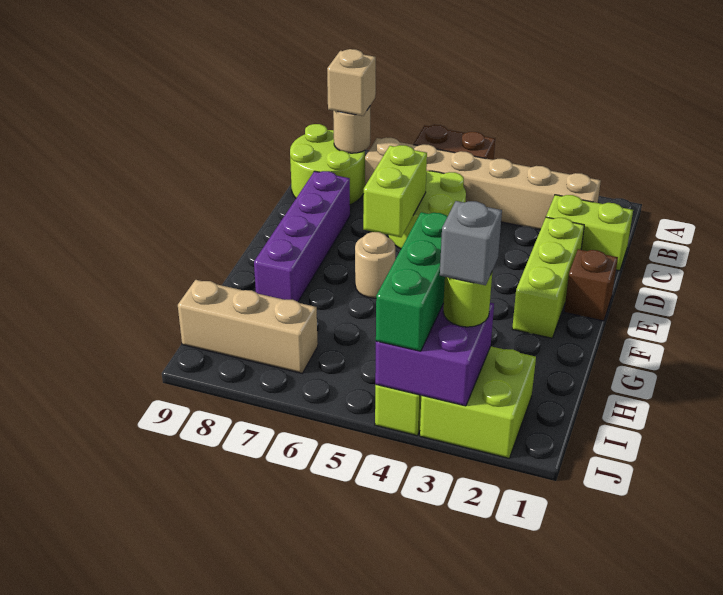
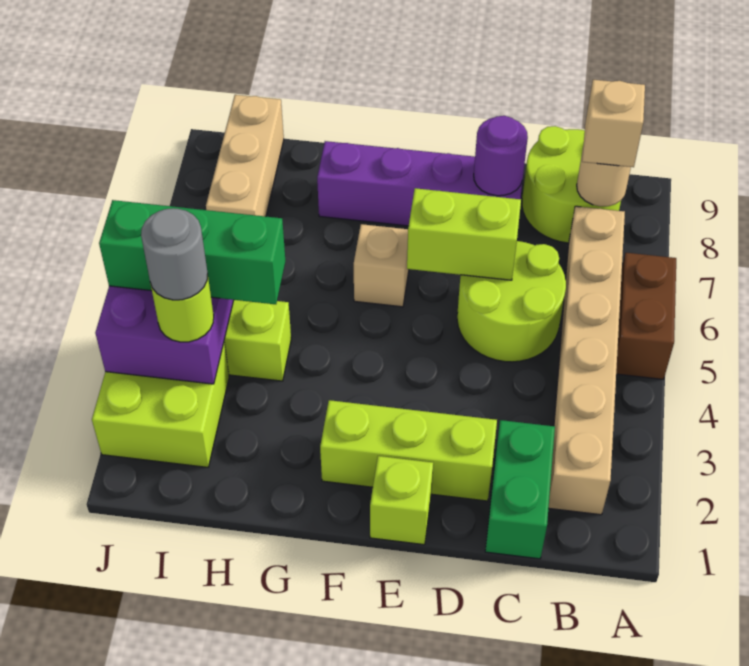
lime brick C1:C2 level 1 -> green brick C1:C2 level 1
none -> purple round brick D8 level 2
brown brick E1 level 1 -> lime brick E1 level 1
tan round brick F6 level 1 -> tan brick F6 level 1
grey brick I3 level 4 -> grey round brick I3 level 4

